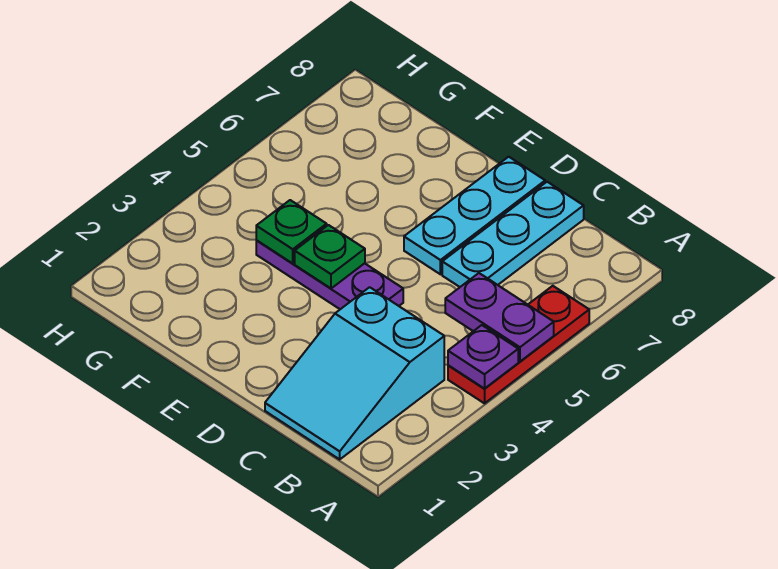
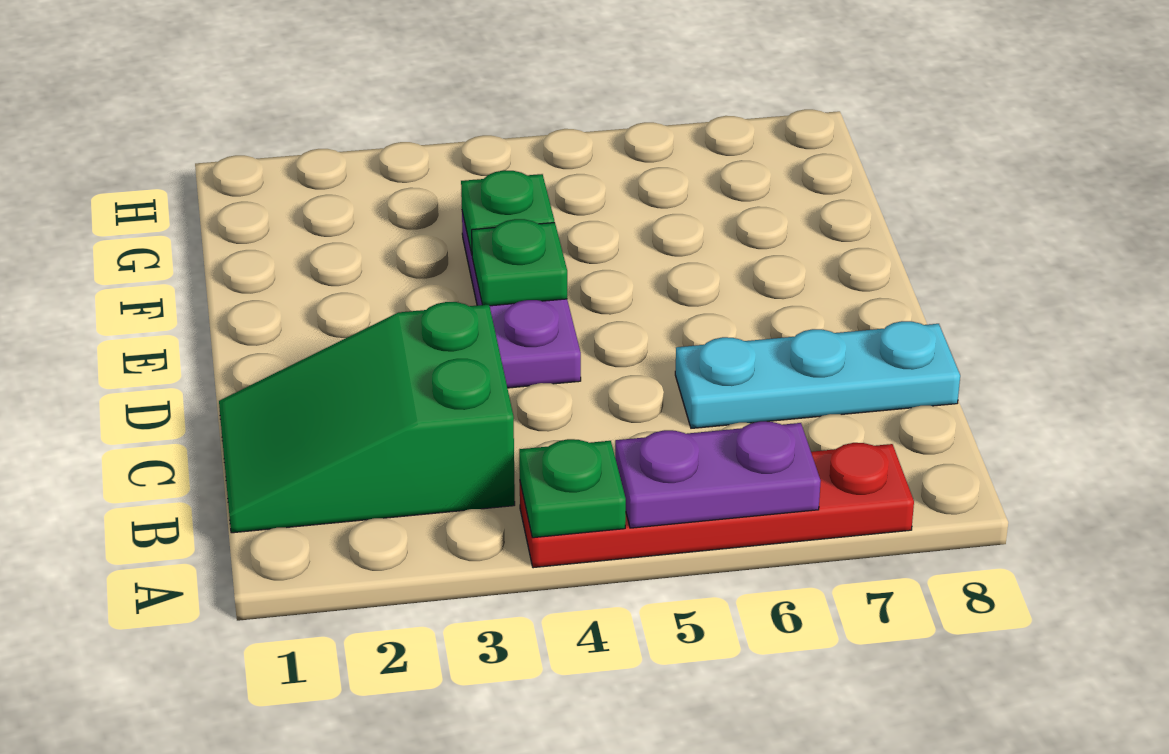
red plate A4:A6 level 1 -> red plate A4:A7 level 1
purple plate A4 level 2 -> green plate A4 level 2
purple plate A5:B5 level 2 -> purple plate A5:A6 level 2
cyan slope B1:C3 level 1 top 3 -> green slope B1:C3 level 1 top 3
cyan plate D6:D8 level 1 -> none

